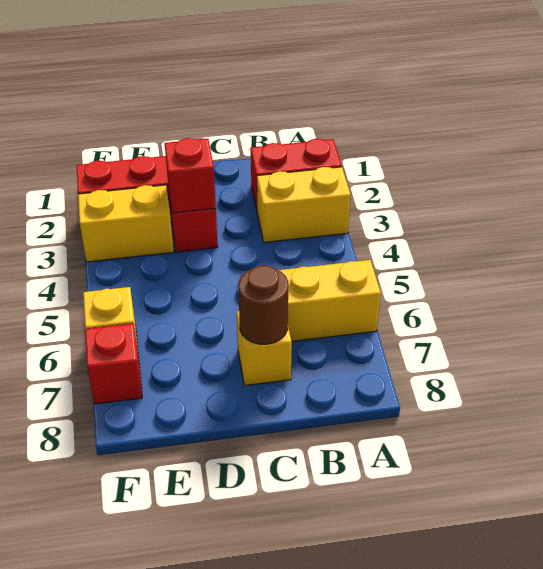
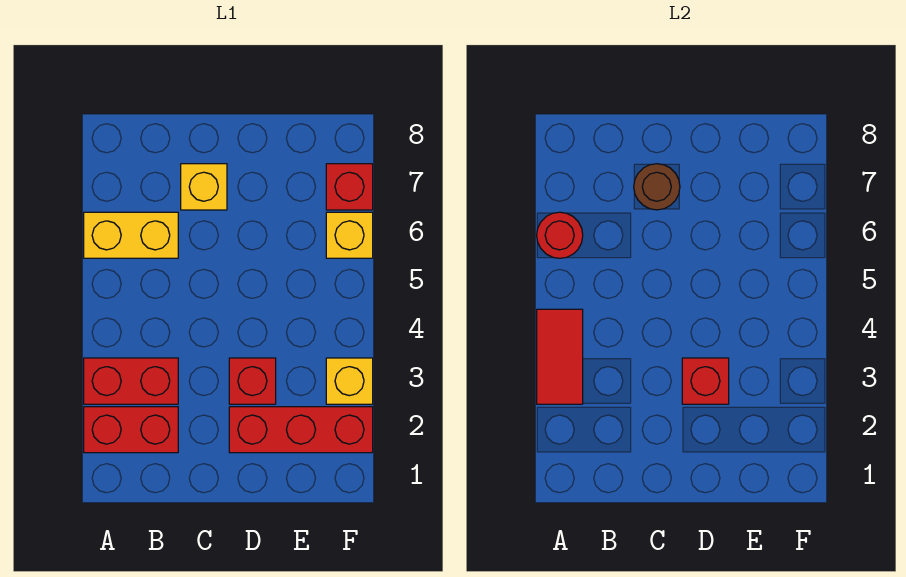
yellow brick A3:B3 level 1 -> red brick A3:B3 level 1
none -> red tile A3:A4 level 2
none -> red round brick A6 level 2
yellow brick E3:F3 level 1 -> yellow brick F3 level 1

